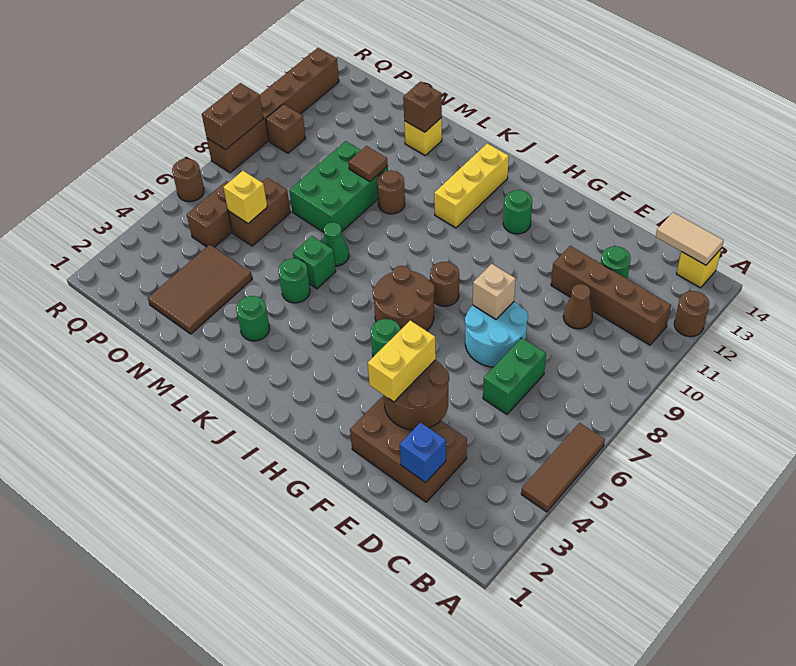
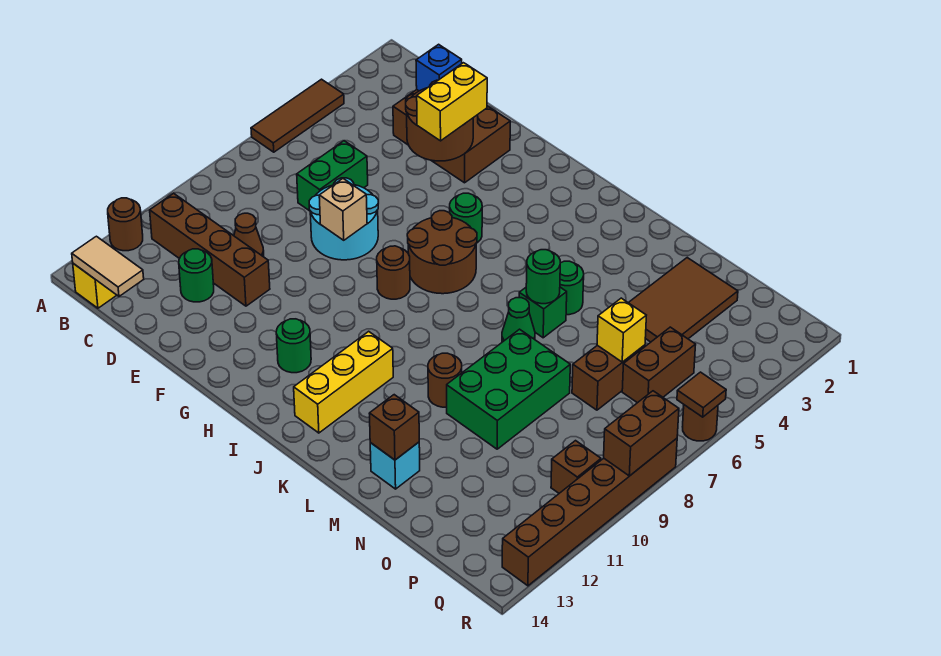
green round brick L3 level 1 -> green round brick L6 level 2
brown tile M10 level 2 -> brown tile R6 level 2
yellow brick M13 level 1 -> cyan brick M13 level 1

